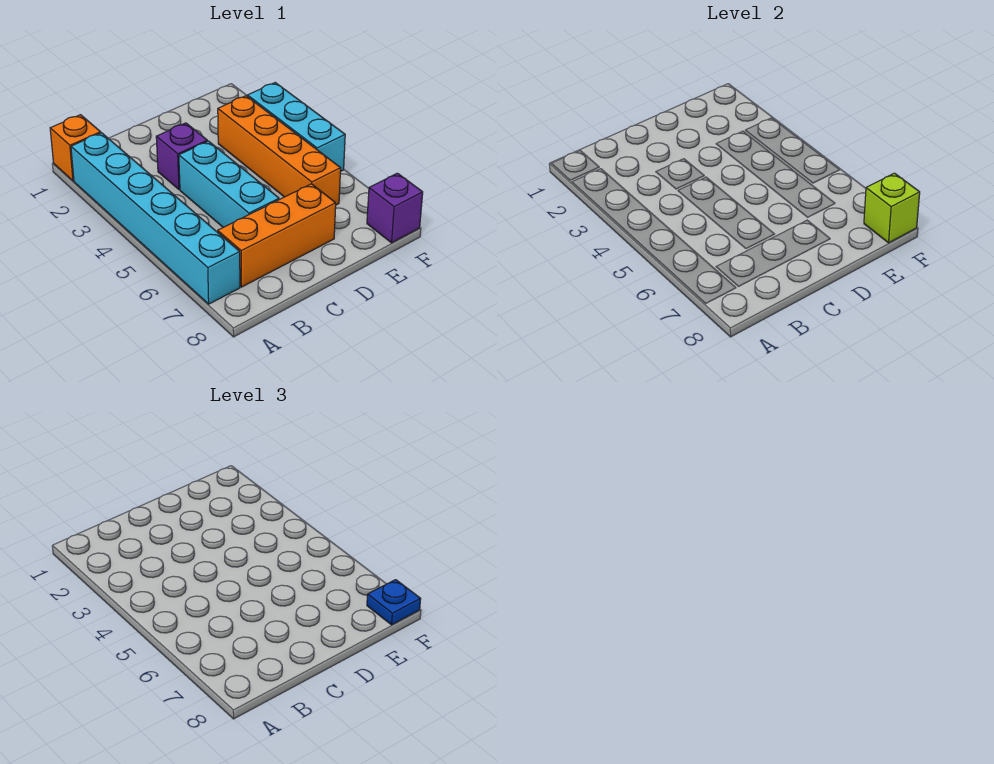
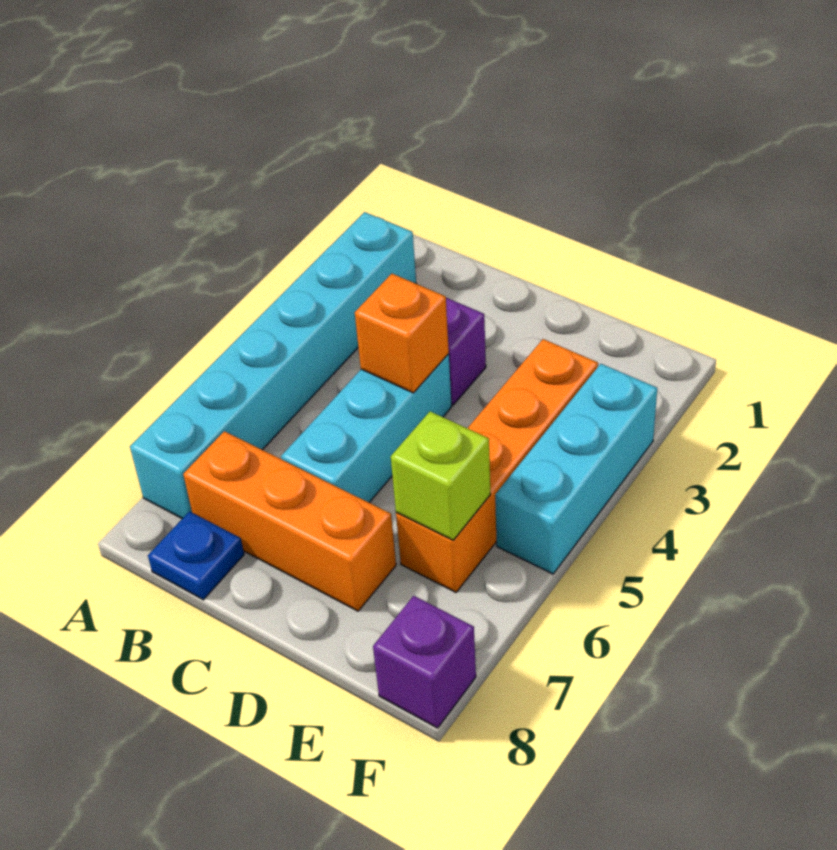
orange brick A1 level 1 -> orange brick C4 level 2
lime brick F8 level 2 -> lime brick E6 level 2
blue plate F8 level 3 -> blue plate B8 level 1

